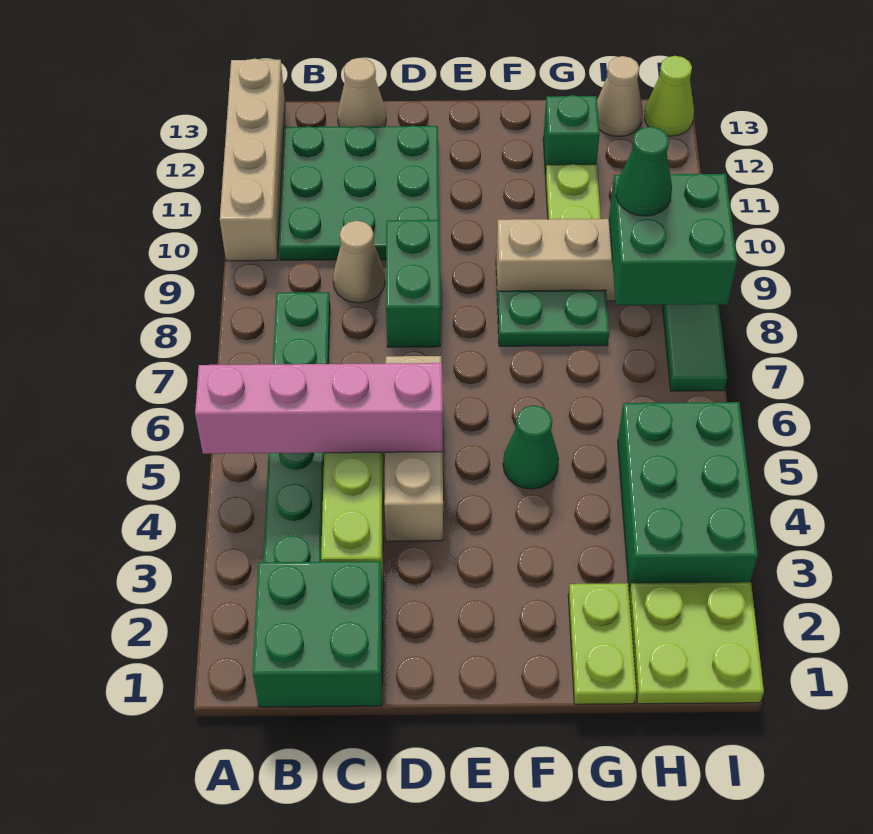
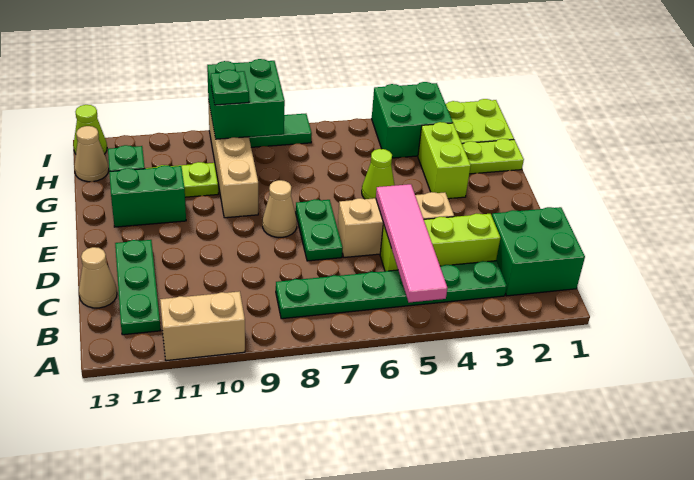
pink brick A5:D5 level 2 -> pink tile A5:D5 level 2
tan brick A10:A13 level 1 -> tan brick A10:A11 level 1
green plate B10:D12 level 1 -> green plate B12:D12 level 1
tan cone C9 level 1 -> tan cone E8 level 1
green brick D8:D9 level 1 -> green brick F11:F12 level 1
none -> lime brick F3:G3 level 1
green cone F5 level 1 -> lime cone F5 level 1
green plate F8:G8 level 1 -> green plate D7:E7 level 1
green brick H3:I5 level 1 -> green brick H3:I4 level 1
green cone H9 level 3 -> green plate H9 level 3

